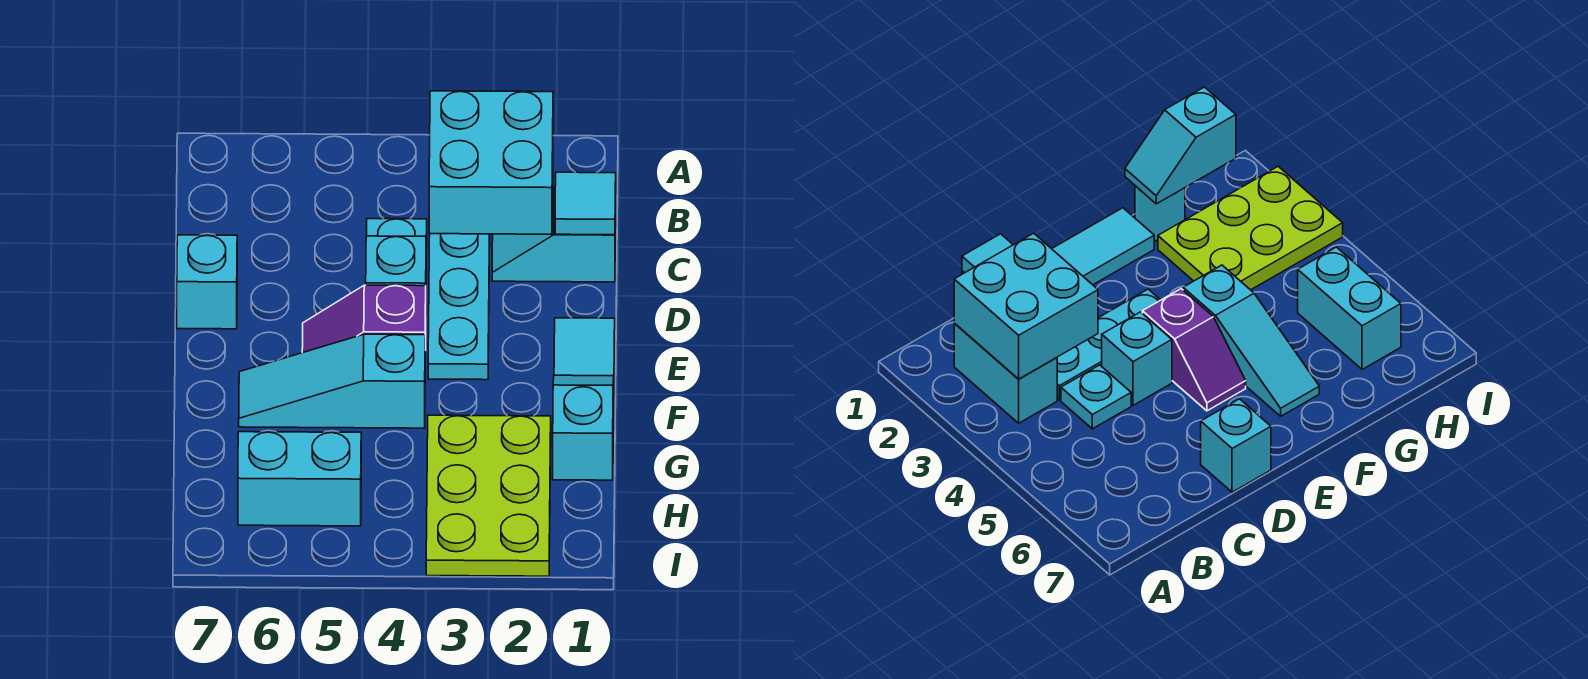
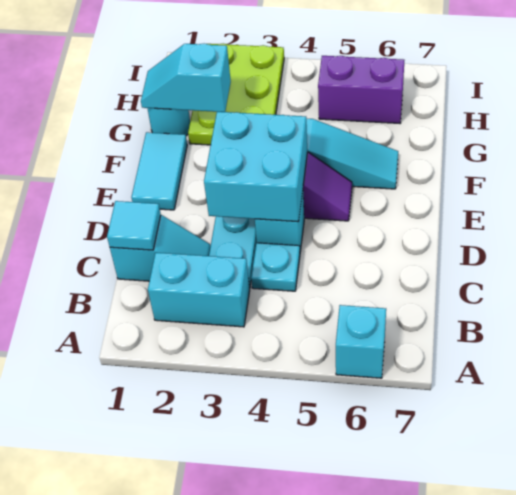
cyan brick B2:C3 level 2 -> cyan brick D3:E4 level 2
cyan brick D7 level 1 -> cyan brick A6 level 1
cyan slope G1:H1 level 2 top H -> cyan slope G1:G2 level 2 top 2
cyan brick H5:H6 level 1 -> purple brick H5:H6 level 1

